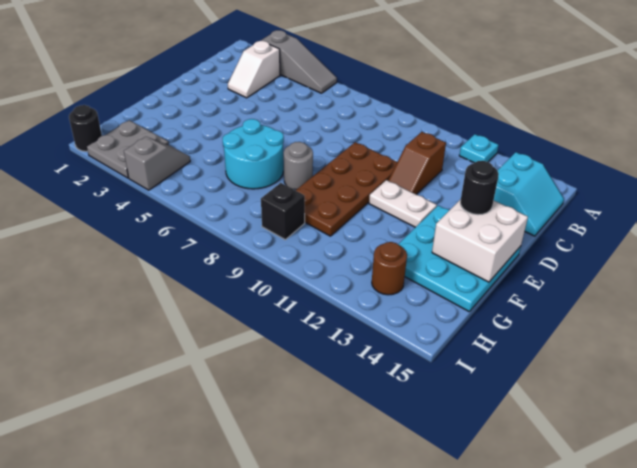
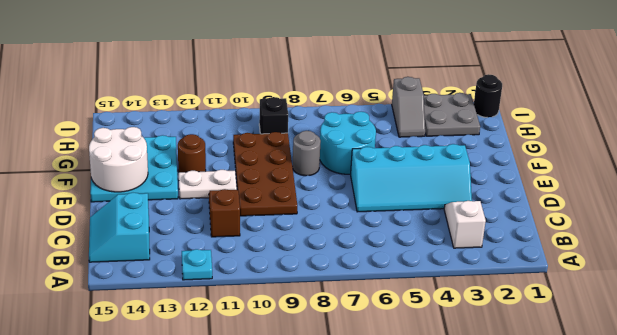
grey slope A3:A5 level 1 top 3 -> none
none -> cyan slope D3:E6 level 1 top E
white brick E14:F15 level 2 -> white round brick E14:F15 level 2
black round brick E14 level 3 -> none
brown round brick H13 level 1 -> brown round brick F12 level 1

